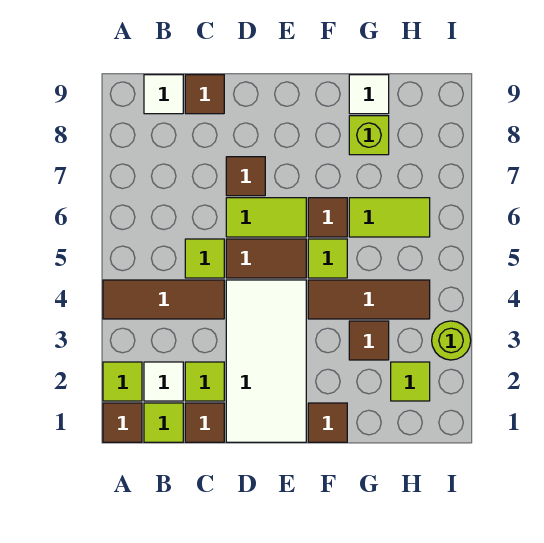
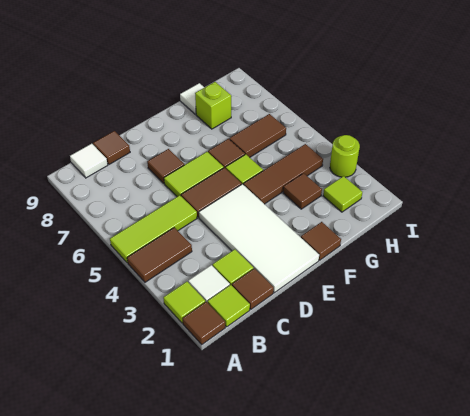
brown tile A4:C4 level 1 -> brown tile A4:B4 level 1
lime tile C5 level 1 -> lime tile A5:C5 level 1
lime tile G6:H6 level 1 -> brown tile G6:H6 level 1

